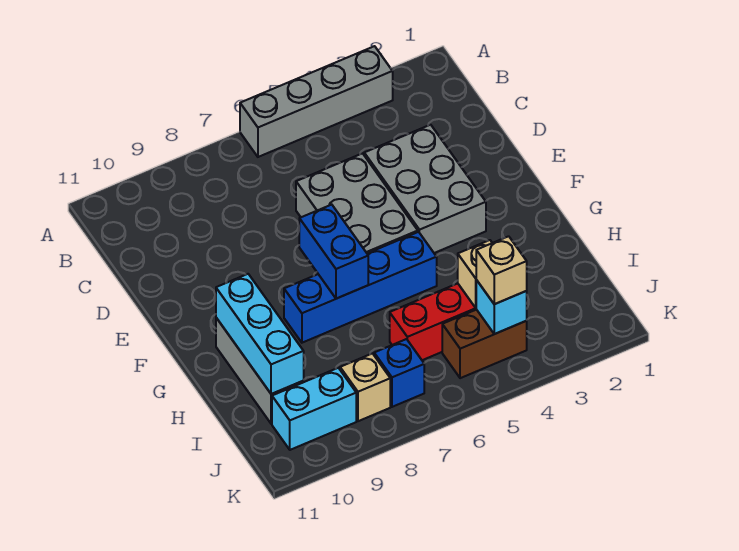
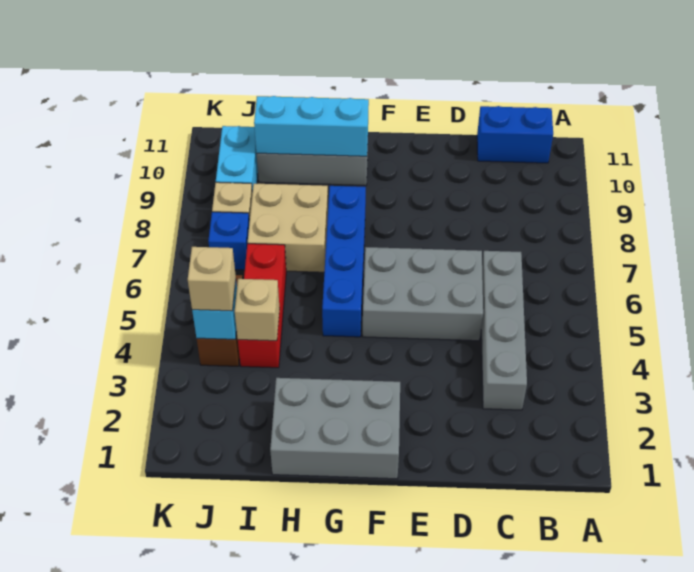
grey brick A3:A6 level 1 -> grey brick C3:C6 level 1
grey brick D3:F4 level 1 -> grey brick F1:H2 level 1
blue brick F7:G7 level 2 -> blue brick B11:C11 level 1
none -> tan brick H7:I8 level 1

